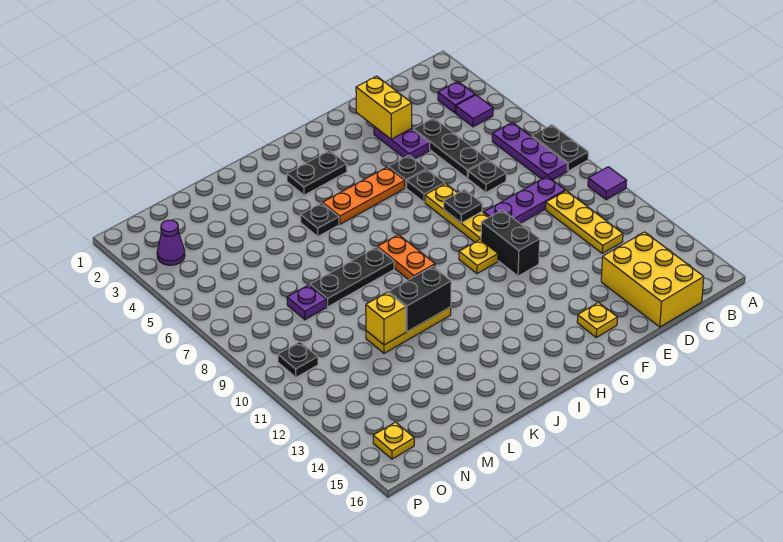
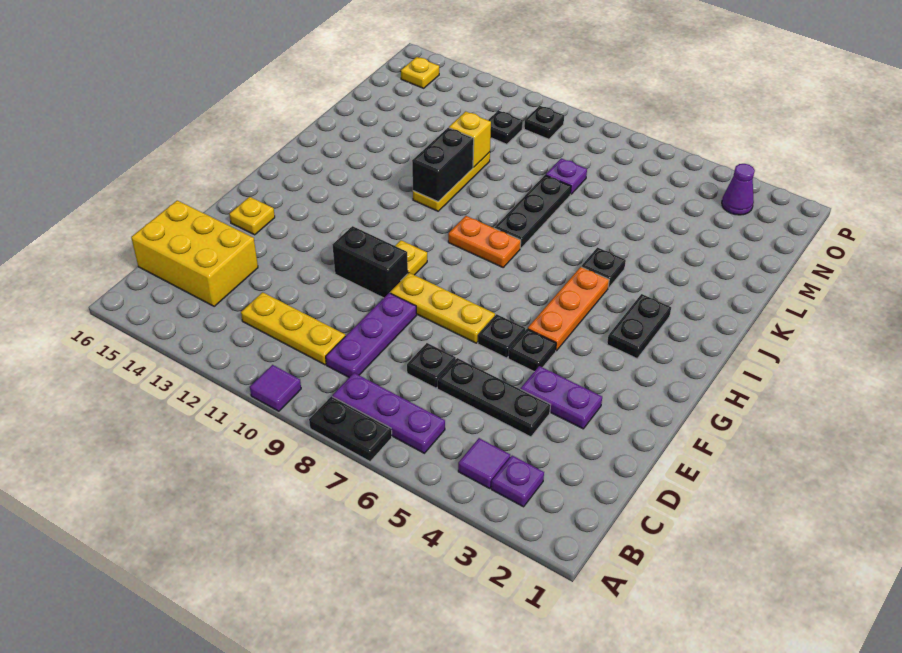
yellow brick E2:E3 level 2 -> none
black plate F8 level 2 -> black plate N11 level 1

